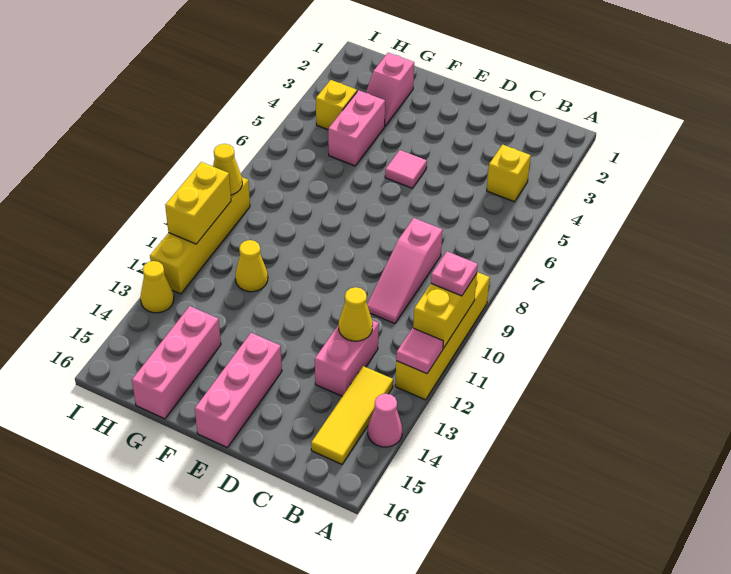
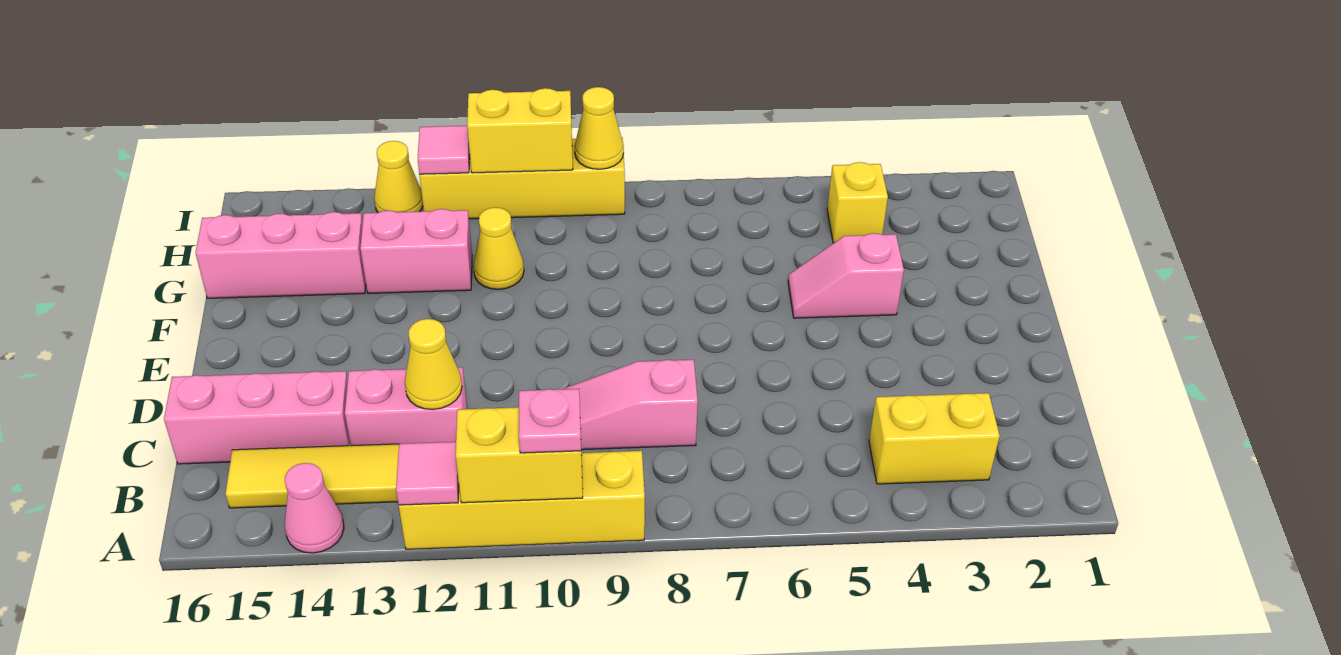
yellow brick B4 level 1 -> yellow brick B3:B4 level 1
pink tile E5 level 1 -> pink tile I12 level 2
pink brick E14:E16 level 1 -> pink brick C14:C16 level 1
pink slope G2:G3 level 1 top 2 -> pink slope F4:F5 level 1 top 4
pink brick G4:G5 level 1 -> pink brick G12:G13 level 1

